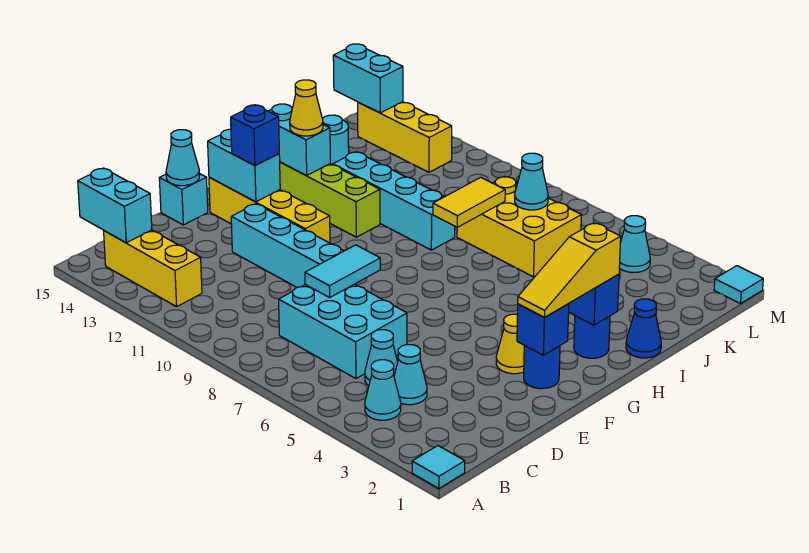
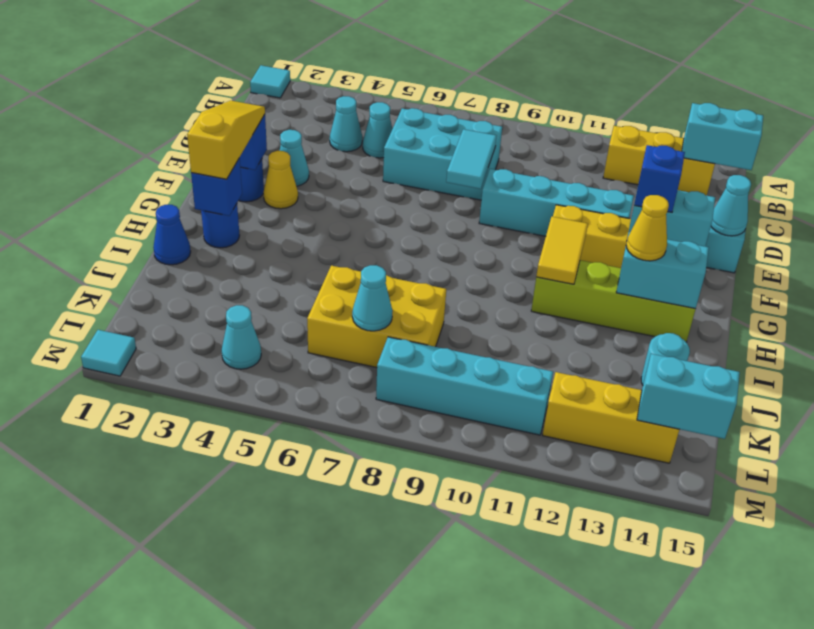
cyan cone B4 level 1 -> cyan cone E3 level 1
yellow tile I8:J8 level 2 -> yellow tile G11:H11 level 2
cyan brick I9:I12 level 1 -> cyan brick L8:L11 level 1

